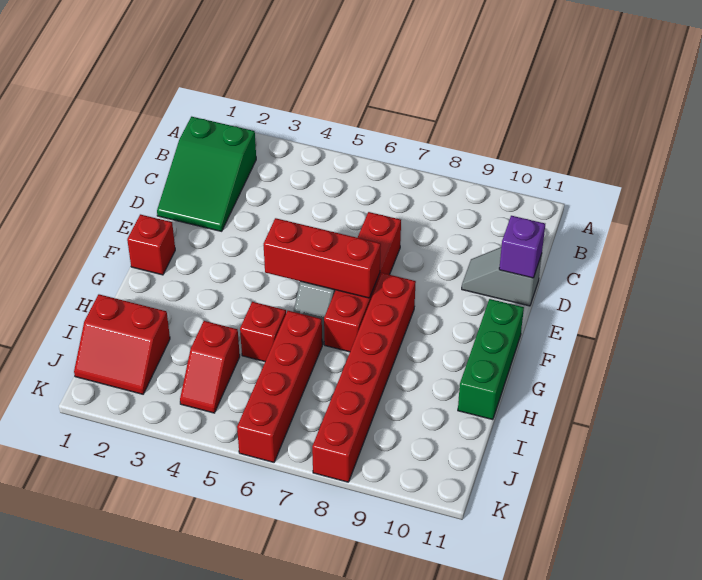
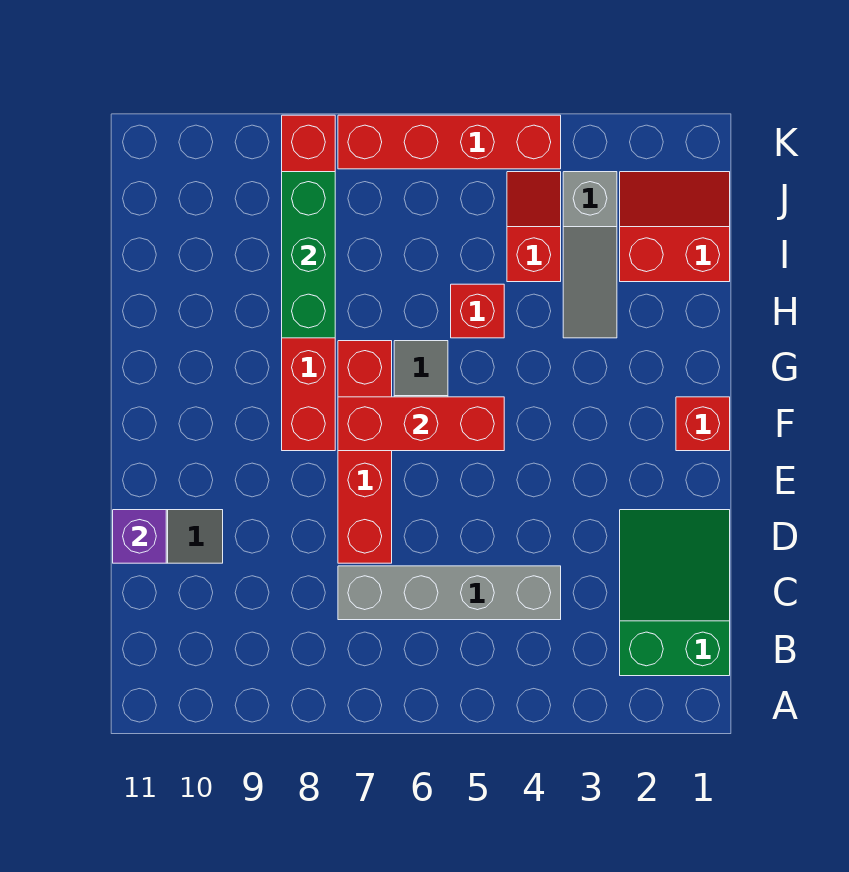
none -> grey brick C4:C7 level 1
green brick F11:H11 level 1 -> green brick H8:J8 level 2
none -> grey slope H3:J3 level 1 top J
red brick H6:K6 level 1 -> red brick K4:K7 level 1

